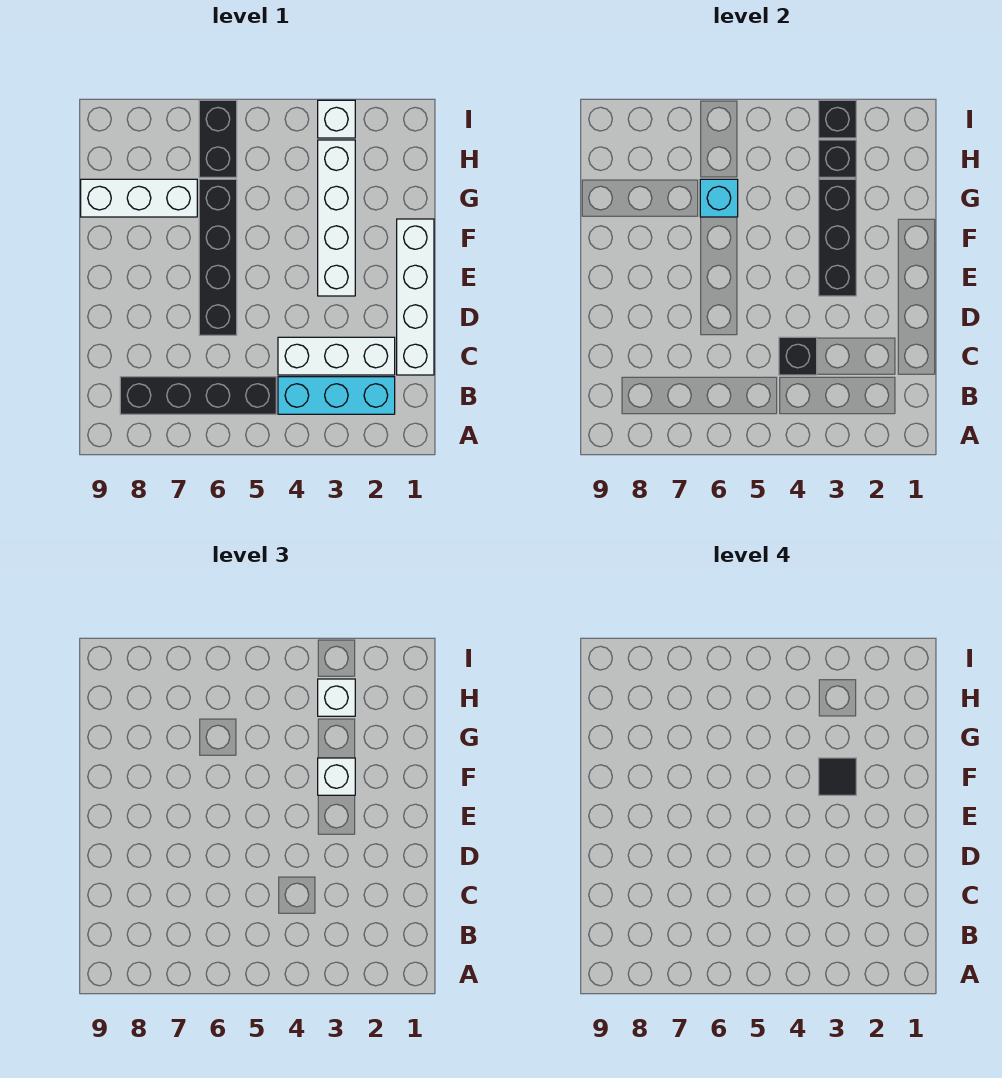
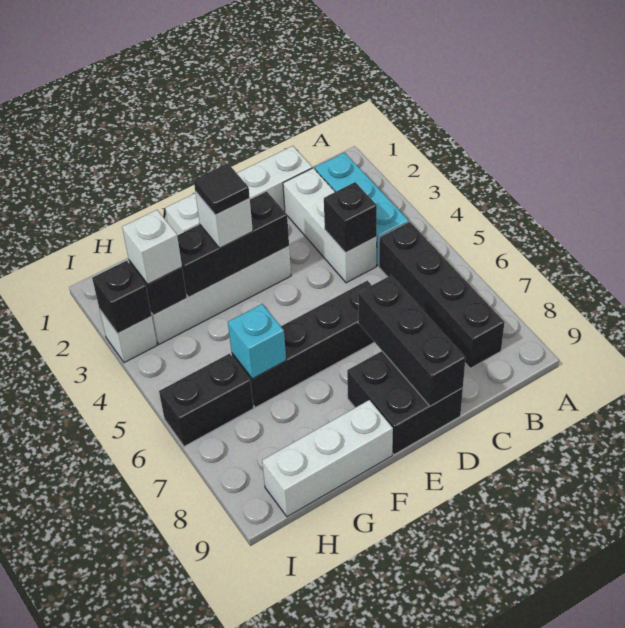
none -> black brick D7:D9 level 2
none -> black brick D8:E9 level 1
white brick G7:G9 level 1 -> white brick F9:H9 level 1

